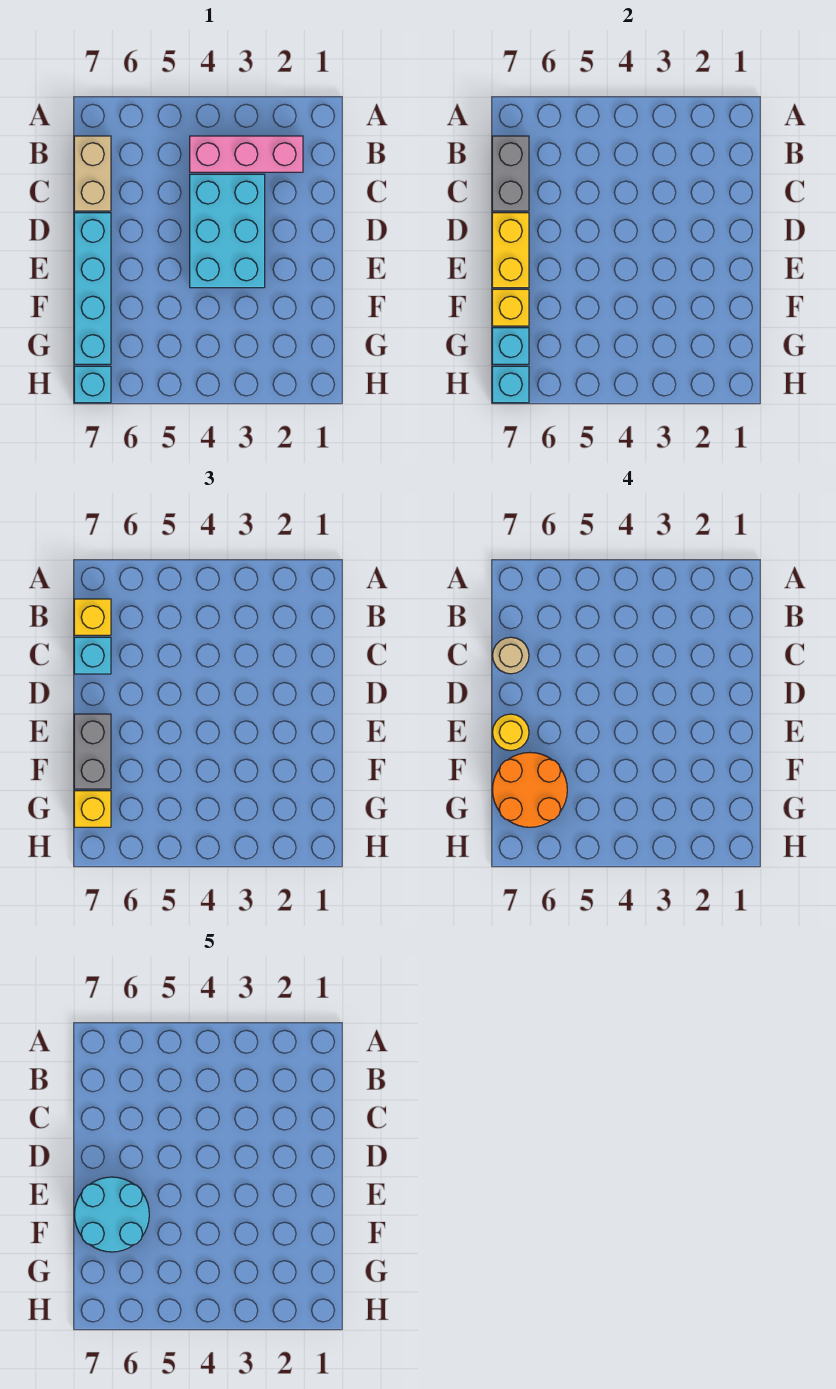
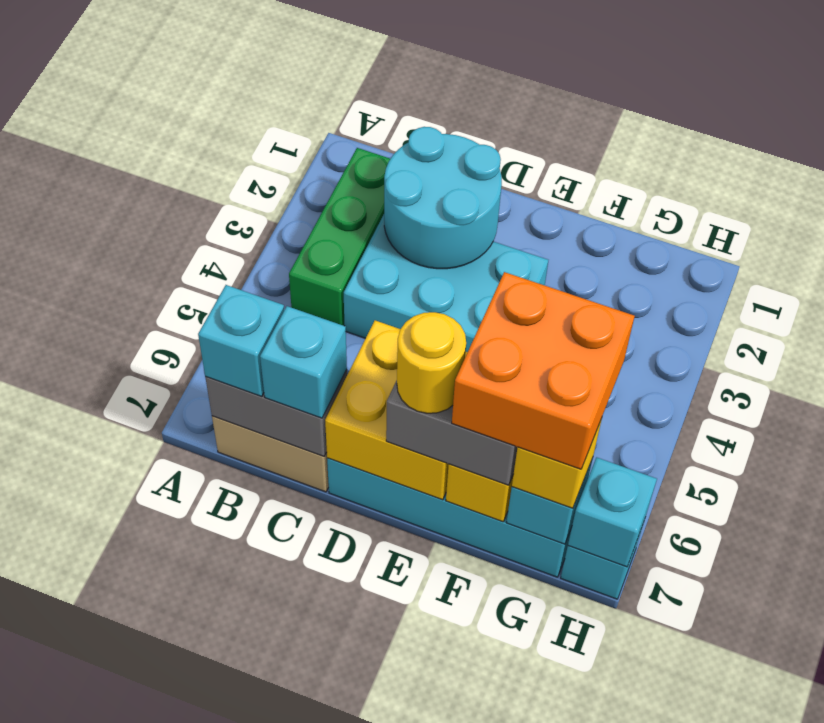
pink brick B2:B4 level 1 -> green brick B2:B4 level 1
yellow brick B7 level 3 -> cyan brick B7 level 3
tan round brick C7 level 4 -> none
yellow brick D7:E7 level 2 -> yellow brick D6:E7 level 2
cyan round brick E6:F7 level 5 -> cyan round brick C2:D3 level 2
orange round brick F6:G7 level 4 -> orange brick F6:G7 level 4

